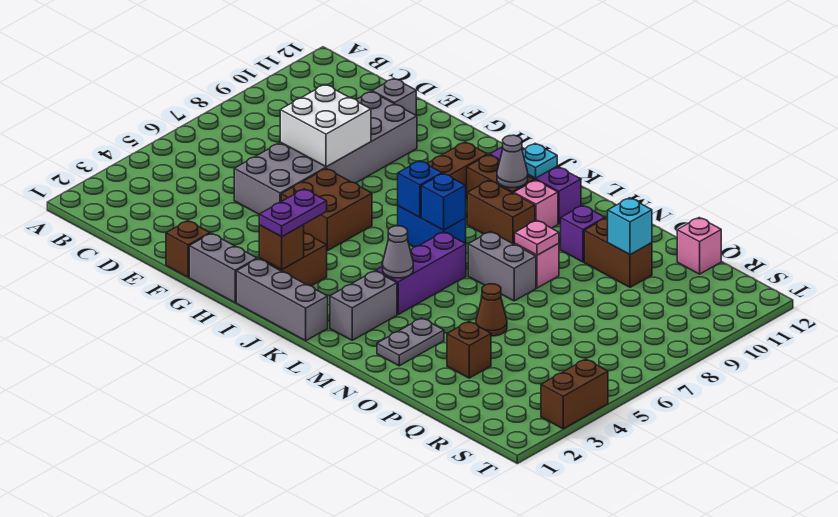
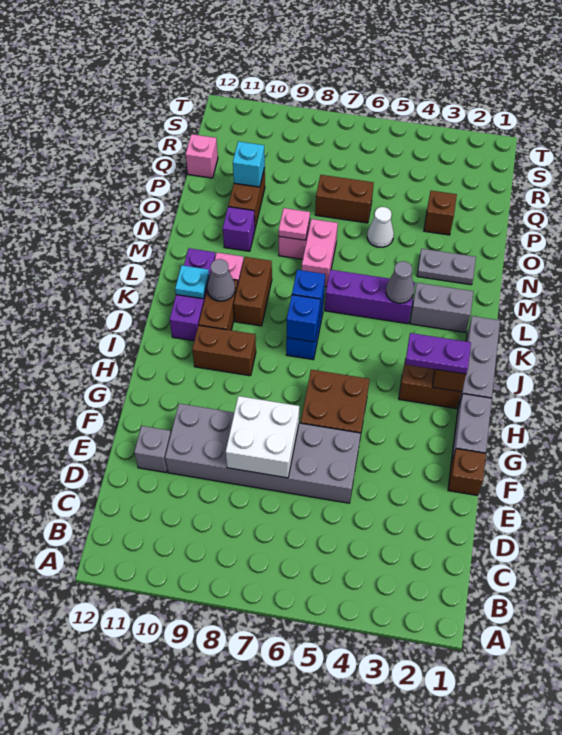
grey brick M7:N7 level 1 -> pink brick M7:N7 level 1
brown cone O5 level 1 -> white cone O5 level 1
brown brick T3:T4 level 1 -> brown brick P6:P7 level 1

